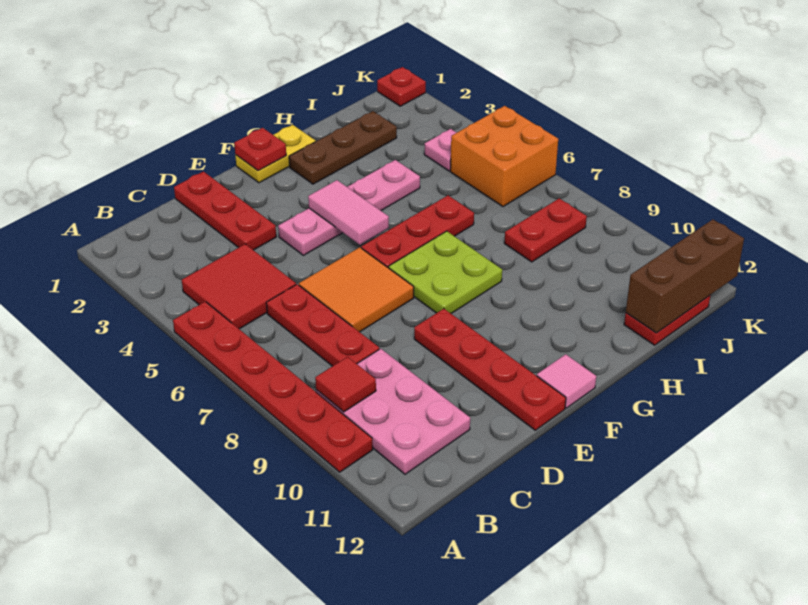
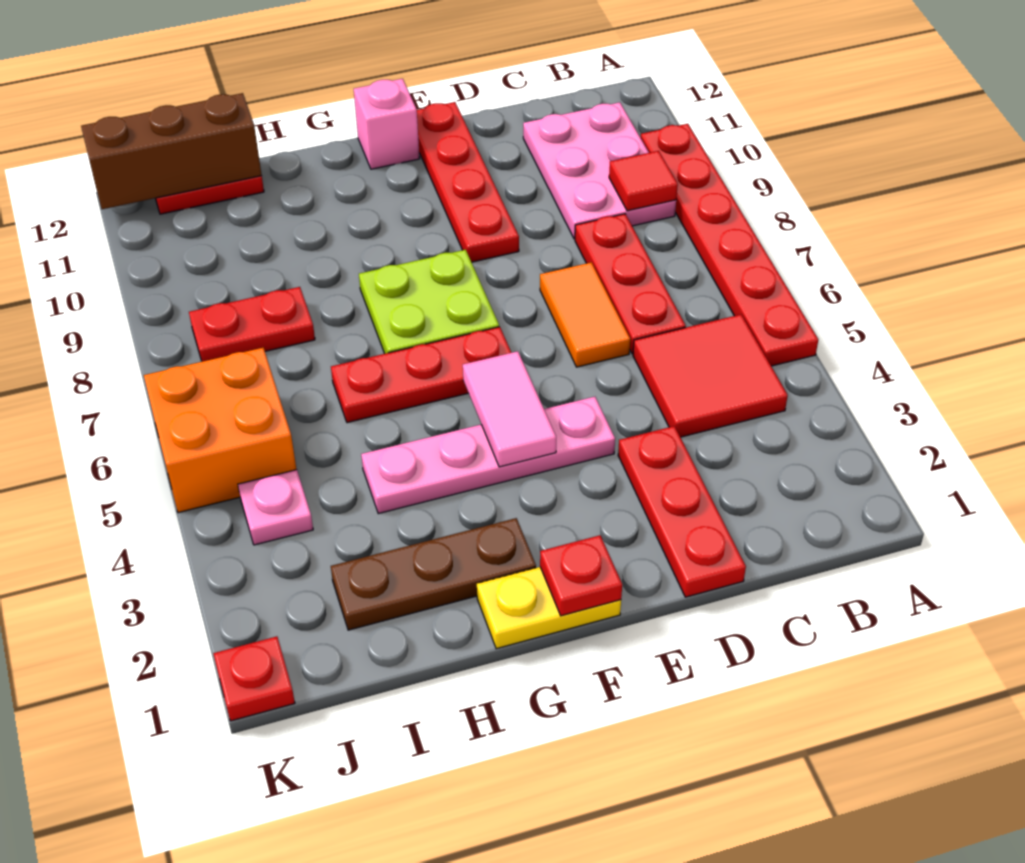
orange tile D6:E7 level 1 -> orange tile D6:D7 level 1
pink tile F12 level 1 -> pink brick F12 level 1

